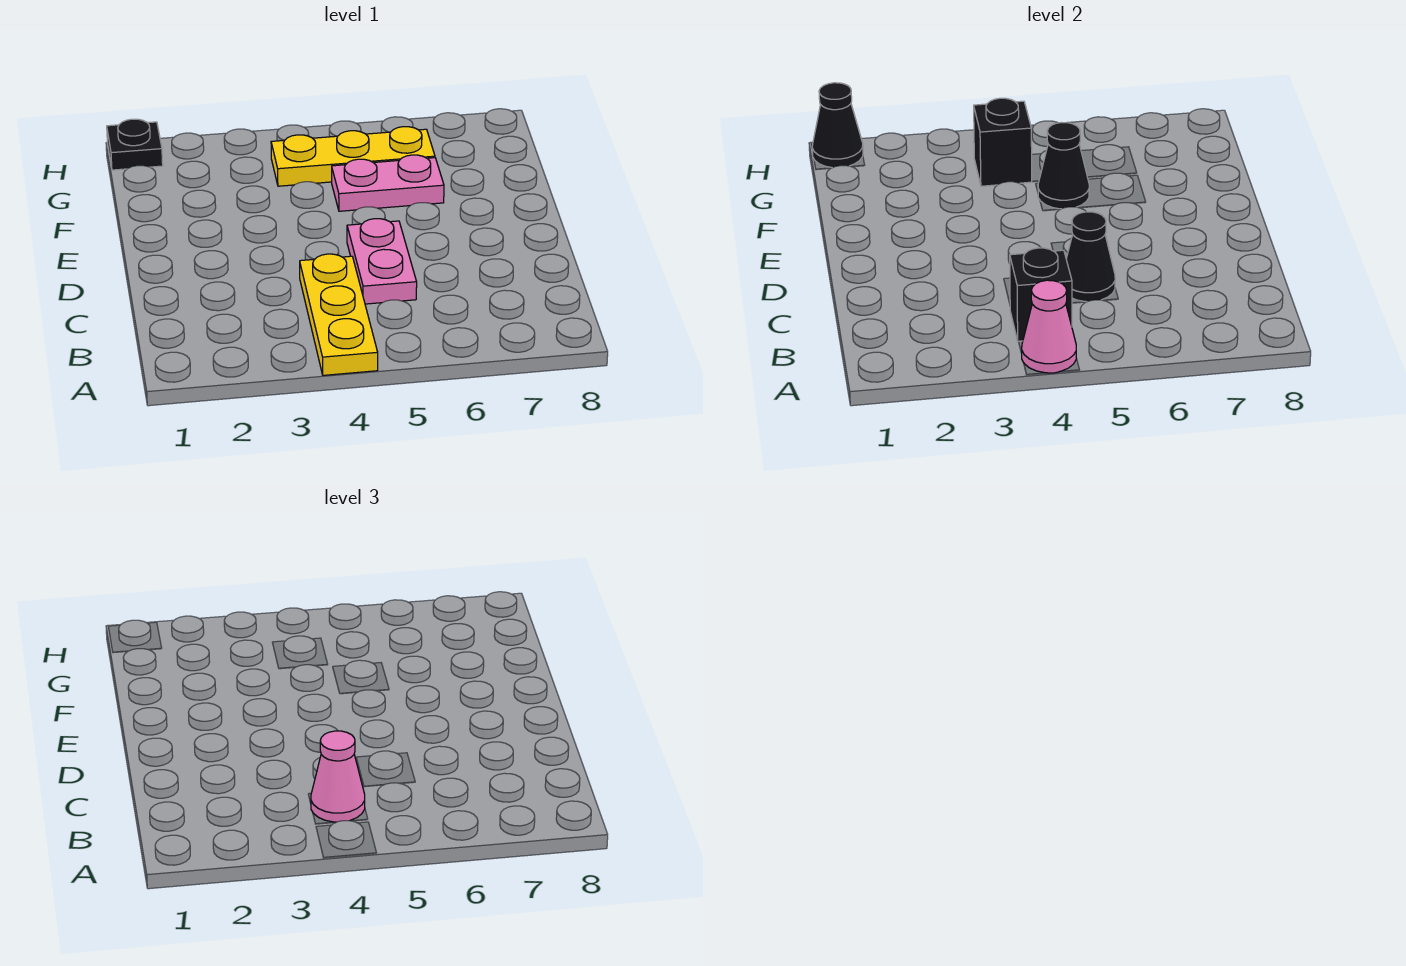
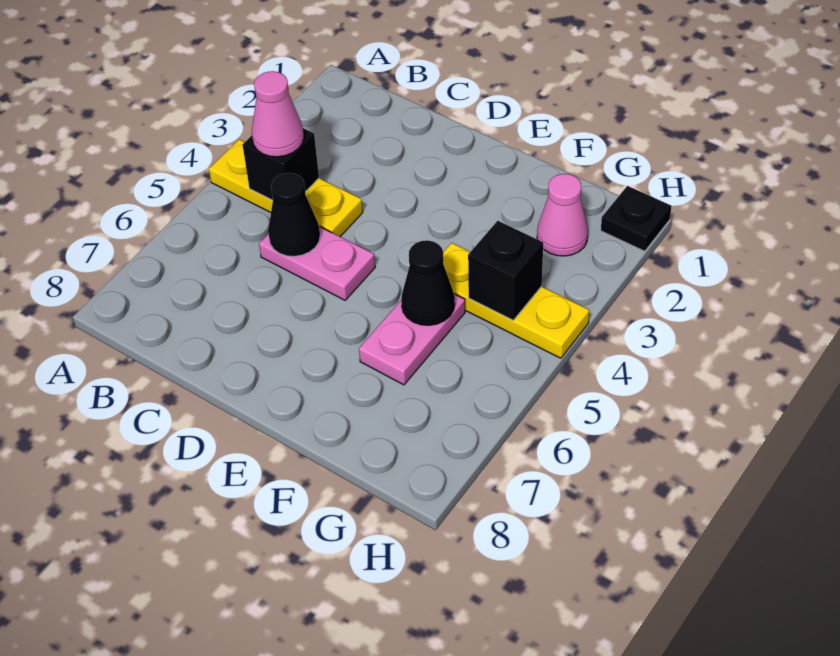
pink cone A4 level 2 -> pink cone G2 level 1
yellow plate G4:G6 level 1 -> yellow plate F4:H4 level 1
black cone H1 level 2 -> none

